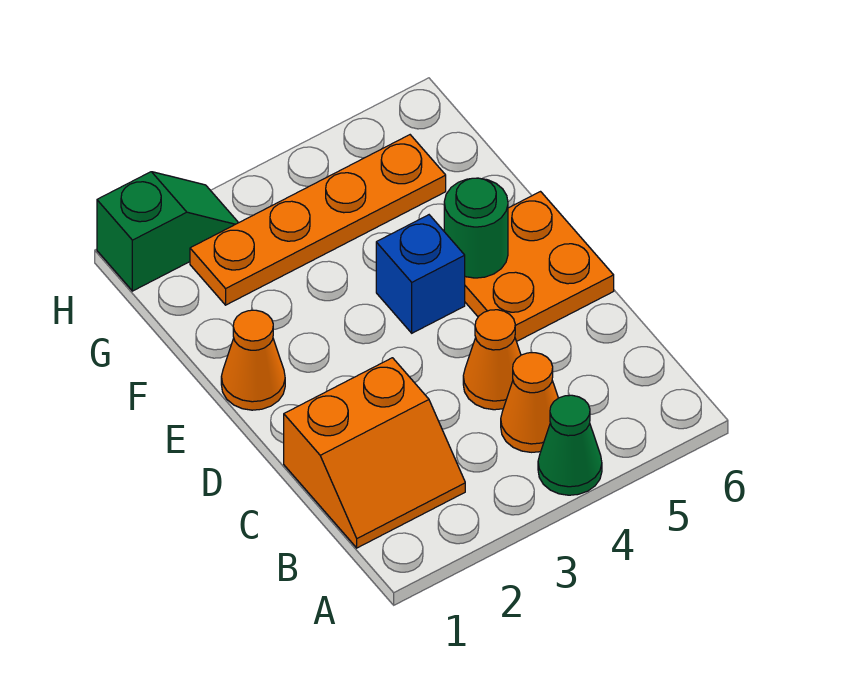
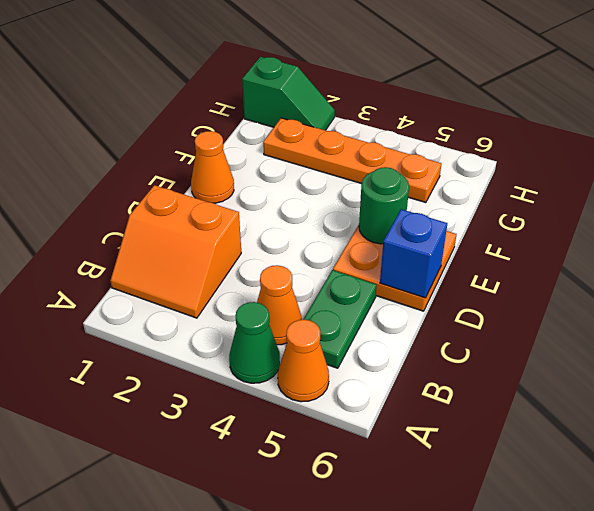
none -> green plate B5:C5 level 1
orange cone C4 level 1 -> orange cone A5 level 1
blue brick E4 level 1 -> blue brick D6 level 2

